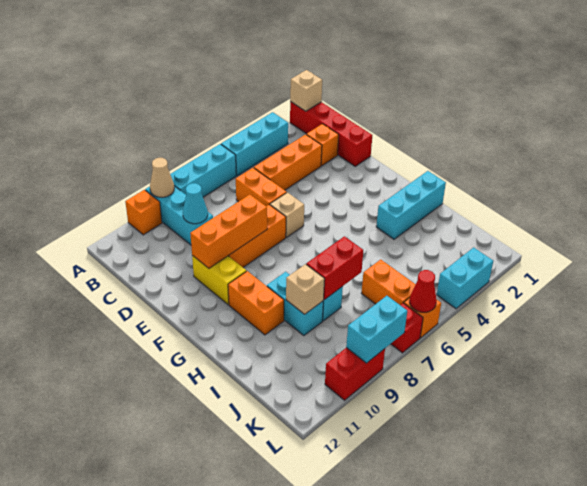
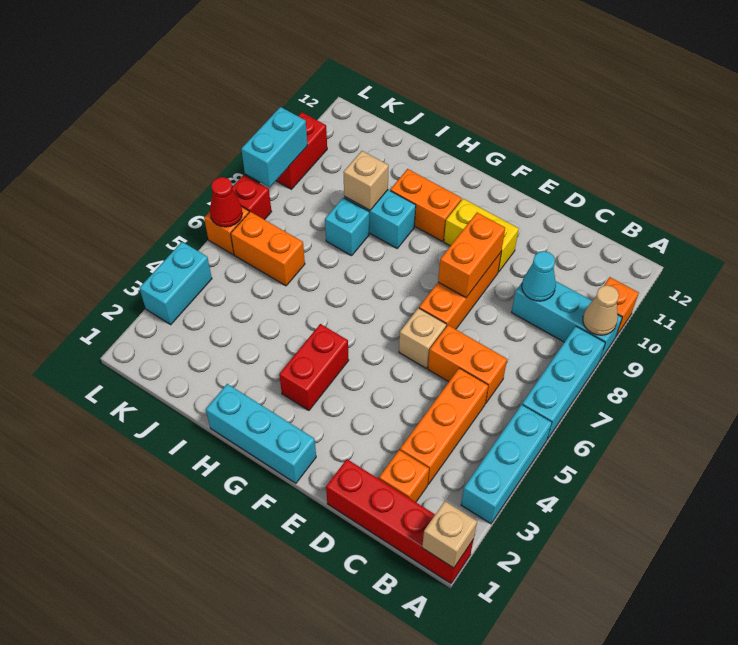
orange brick E8:E10 level 2 -> orange brick E8:E9 level 2
cyan brick H1:H3 level 1 -> cyan brick F1:H1 level 1
red brick I7:I8 level 2 -> red brick G3:G4 level 1

